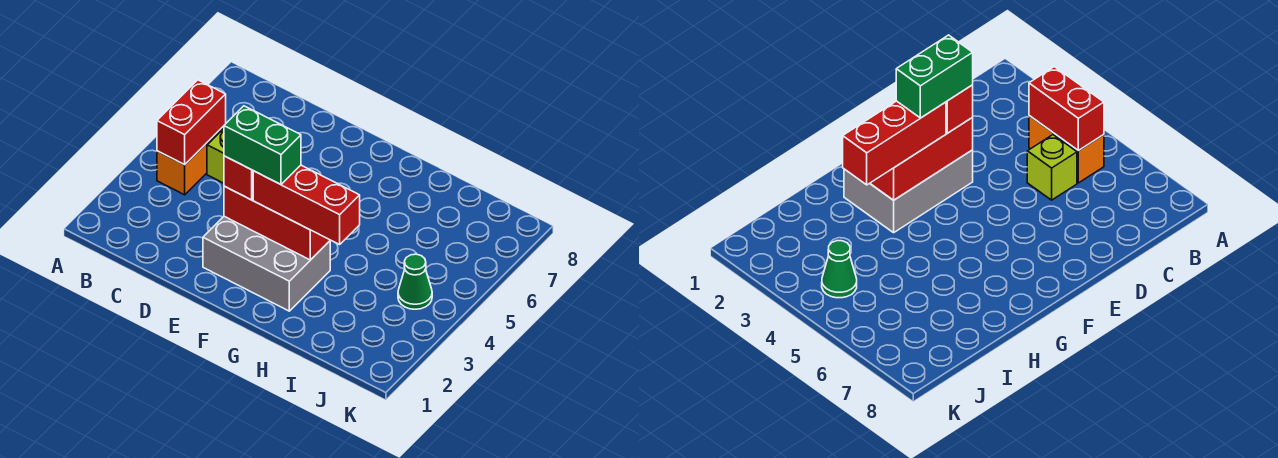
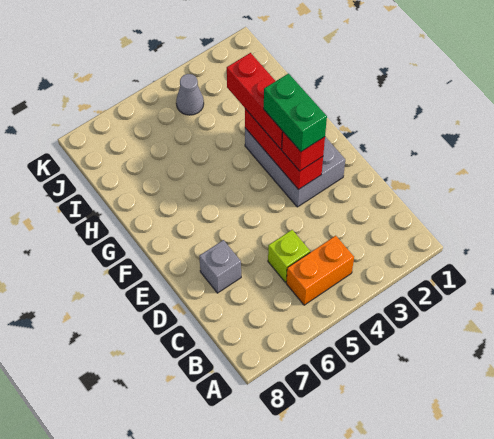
red brick B4:B5 level 2 -> none
none -> grey brick D7 level 1
green cone J4 level 1 -> grey cone J4 level 1

